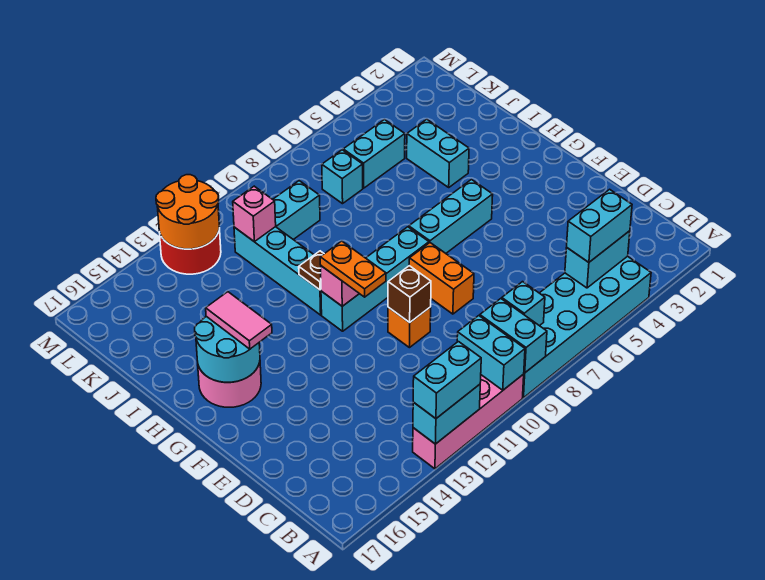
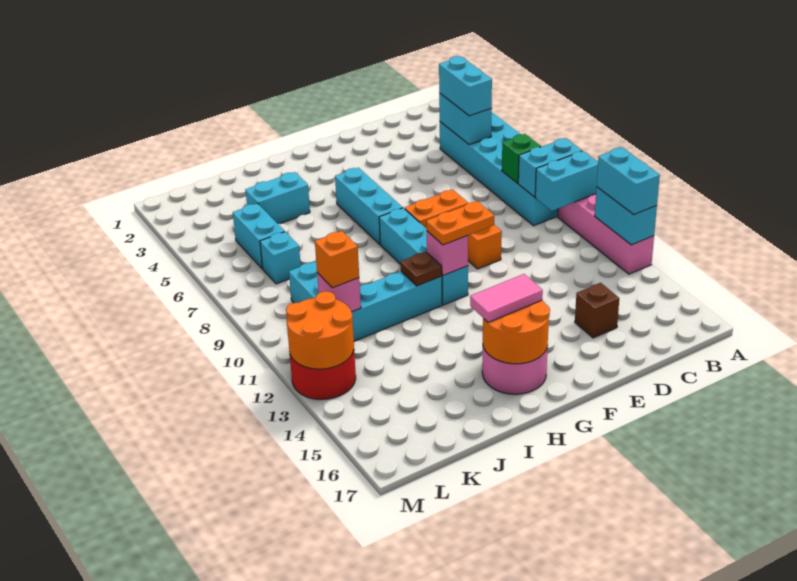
cyan brick B8 level 2 -> green brick B8 level 2
brown brick E10 level 2 -> brown brick D15 level 1
cyan round brick G15:H16 level 2 -> orange round brick G15:H16 level 2
none -> orange brick K11 level 3

